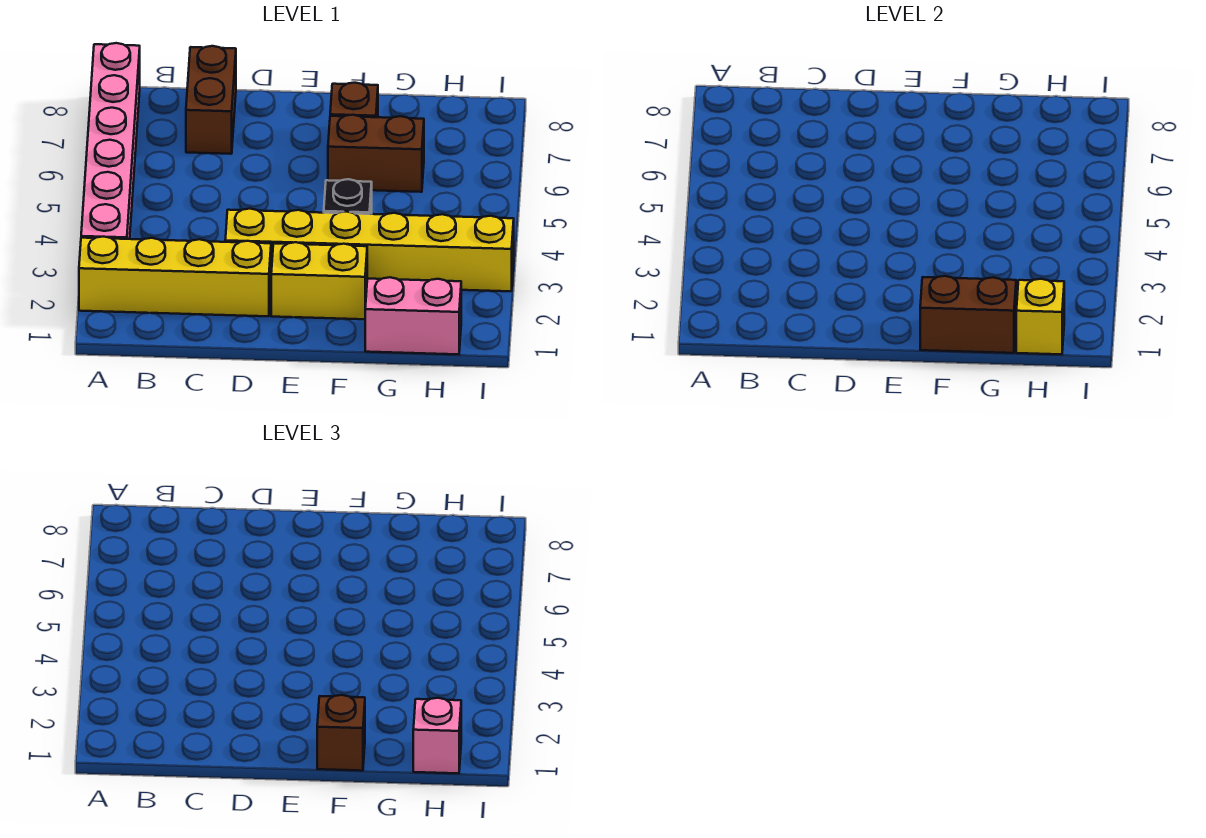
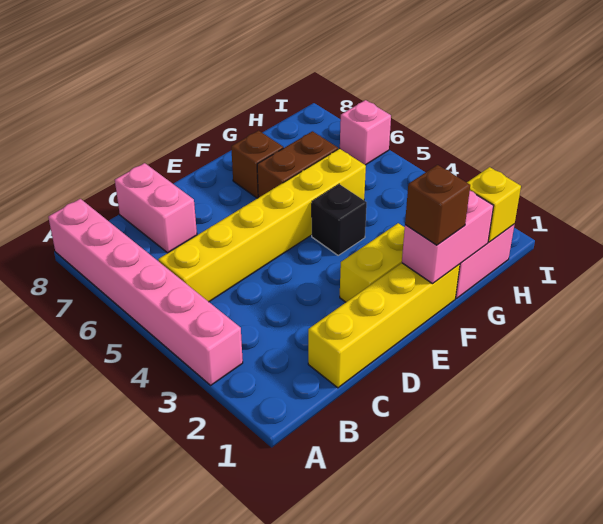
yellow brick A2:D2 level 1 -> yellow brick C1:F1 level 1
brown brick C7:C8 level 1 -> pink brick C7:C8 level 1
yellow brick D3:I3 level 1 -> yellow brick B5:G5 level 1
brown brick F1:G1 level 2 -> pink brick F1:G1 level 2
pink brick H1 level 3 -> pink brick I6 level 1

